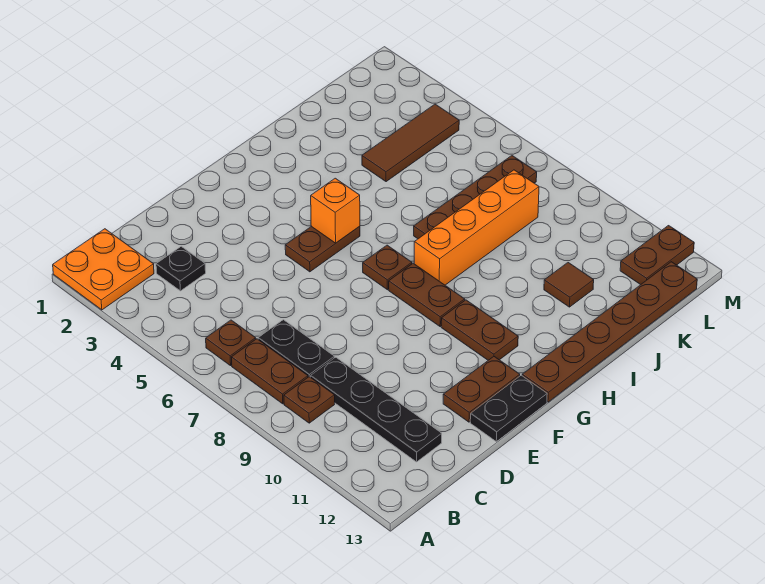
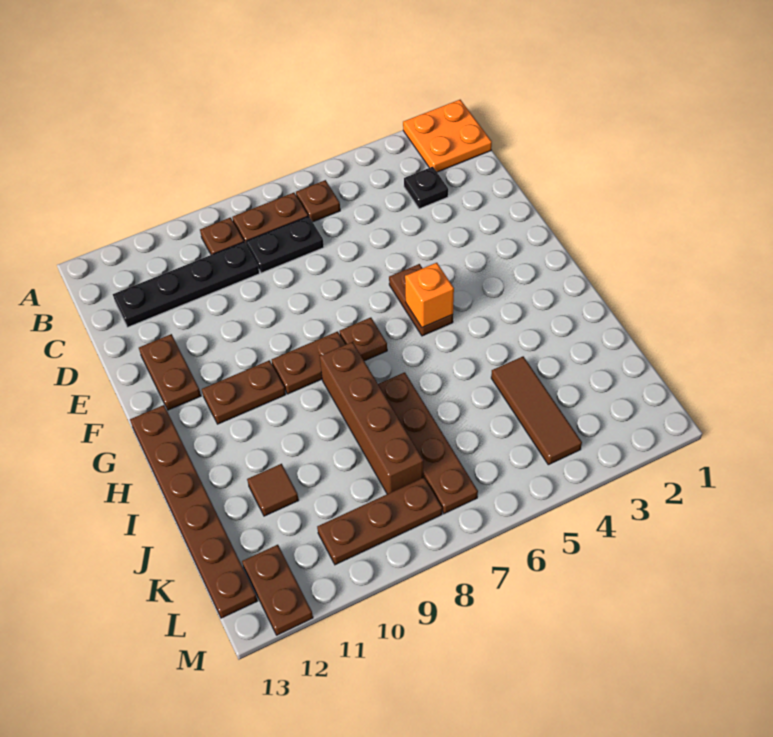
black plate E13:F13 level 1 -> none
orange brick H8:K8 level 1 -> brown brick H8:K8 level 1
none -> brown plate L8:L10 level 1

